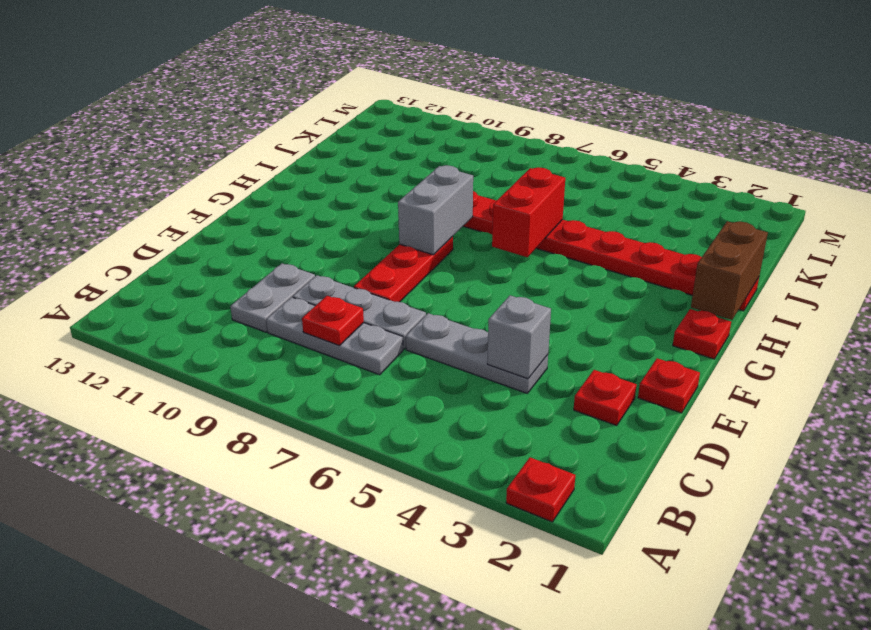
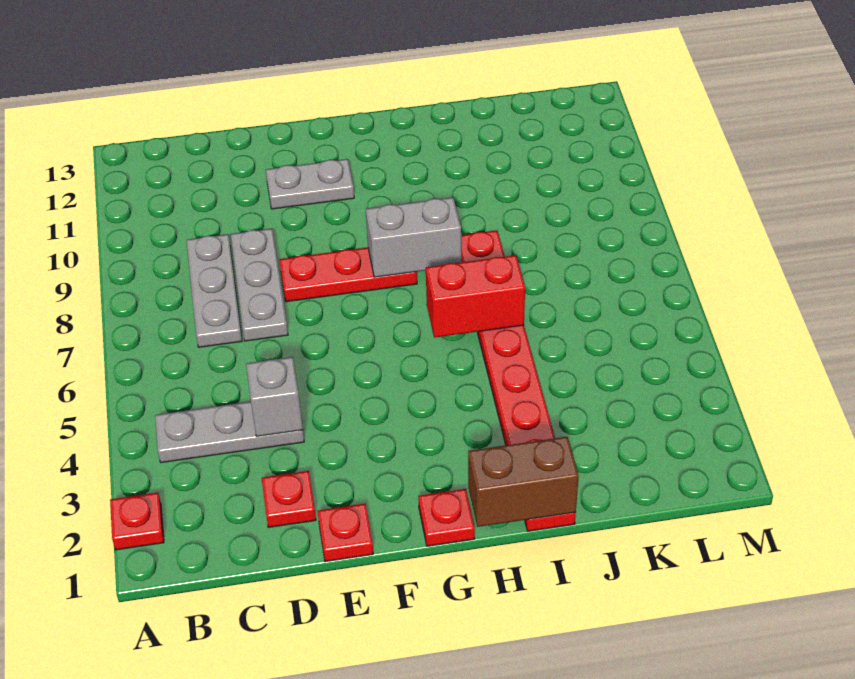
red plate C8 level 2 -> none
grey plate C10:D10 level 1 -> grey plate E11:F11 level 1
grey plate D4:D6 level 1 -> grey plate B4:D4 level 1

